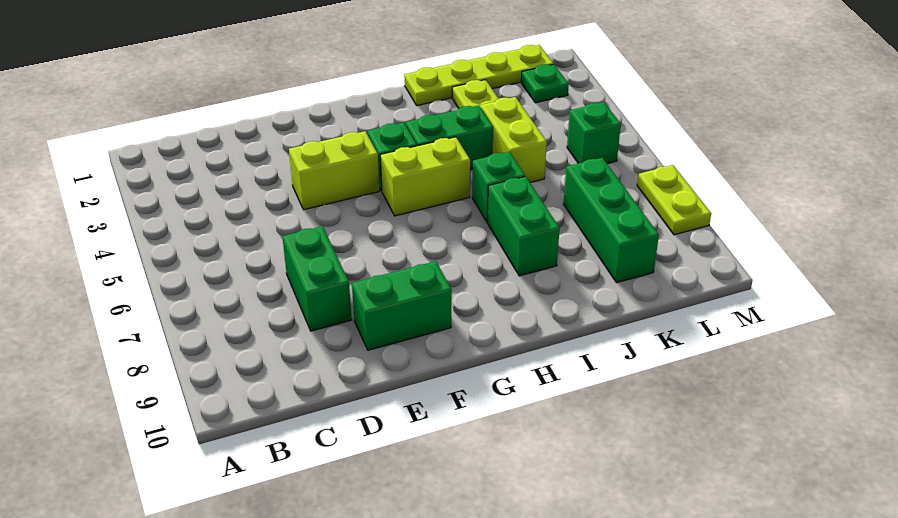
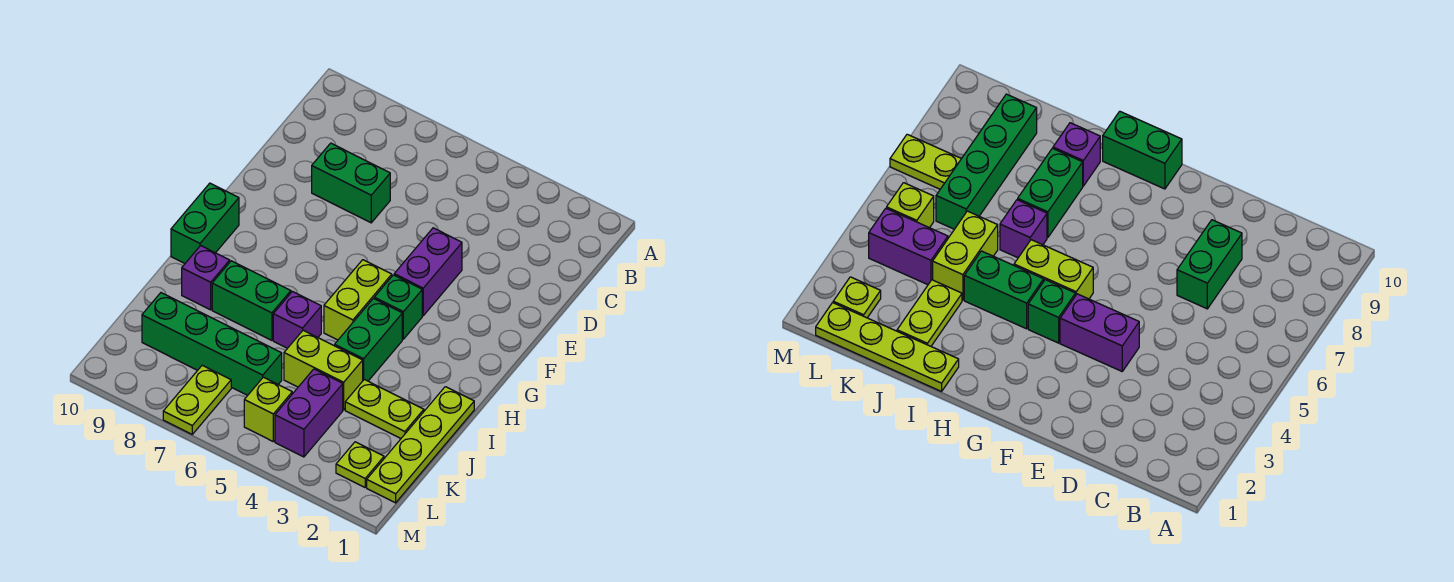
lime brick E4:F4 level 1 -> purple brick E4:F4 level 1
green brick E9:F9 level 1 -> green brick G10:H10 level 1
green brick I6 level 1 -> purple brick I6 level 1
none -> purple brick I9 level 1
none -> purple brick K4:L4 level 1
green brick K7:K9 level 1 -> green brick K6:K9 level 1
green plate L2 level 1 -> lime plate L2 level 1
green brick L5 level 1 -> lime brick L5 level 1
lime plate M7:M8 level 1 -> lime plate L7:M7 level 1

